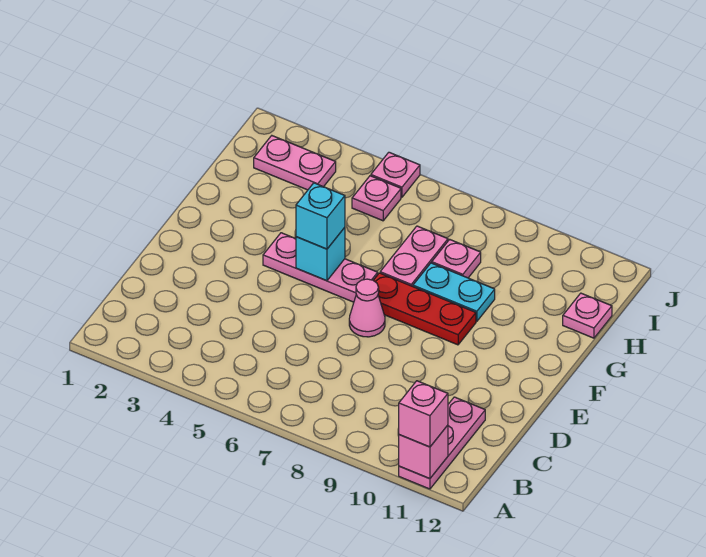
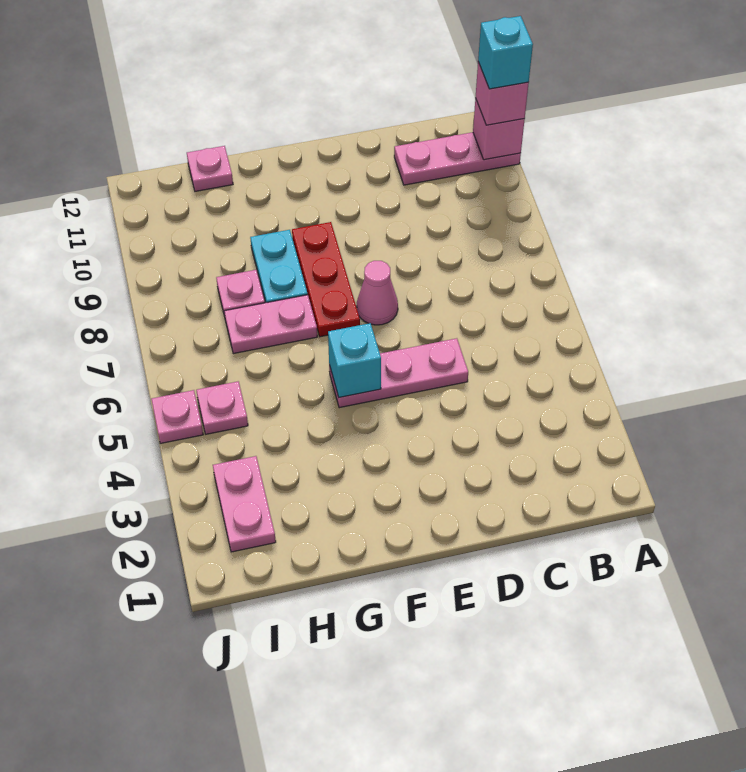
pink plate F4:F6 level 1 -> pink plate D5:F5 level 1
cyan brick F5 level 3 -> cyan brick A11 level 4

